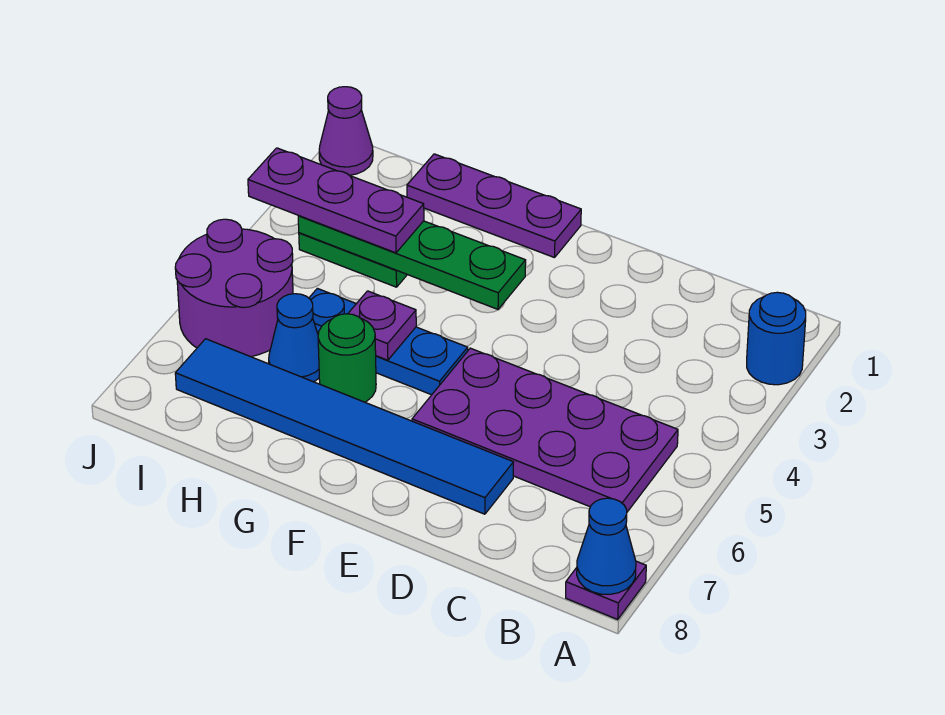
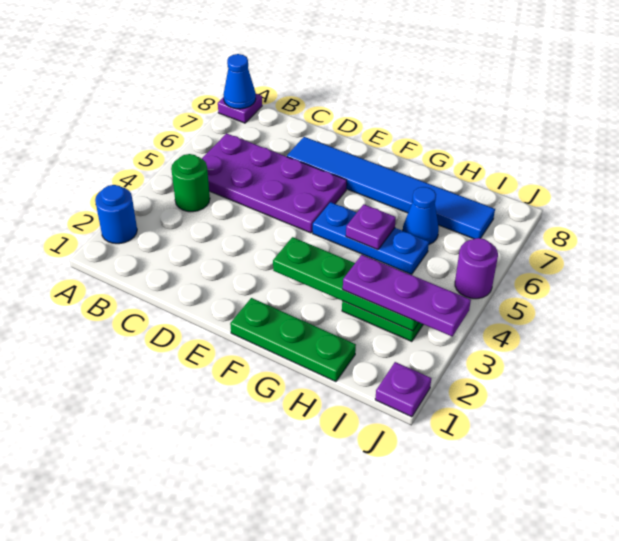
purple plate F1:H1 level 1 -> green plate F1:H1 level 1
green round brick G6 level 1 -> green round brick B4 level 1
purple round brick I5:J6 level 1 -> purple round brick J5 level 1
purple cone J1 level 1 -> purple plate J1 level 1

